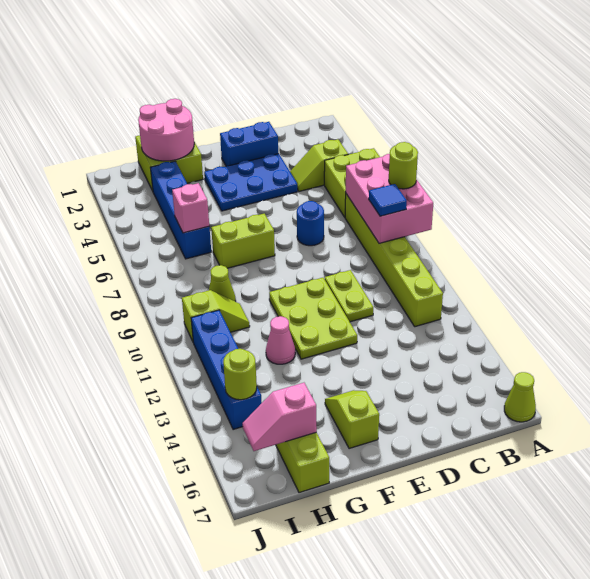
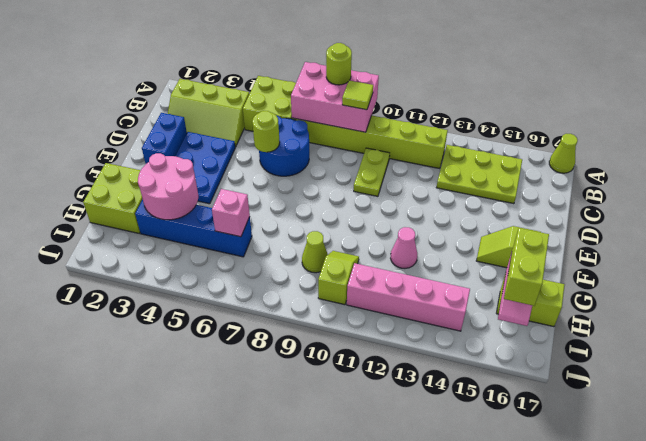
lime slope B4:C4 level 1 top B -> lime slope B2:C4 level 1 top B
blue tile B9 level 3 -> lime tile B9 level 3
blue round brick D7 level 1 -> blue round brick C6:D7 level 1
lime plate D10:D11 level 1 -> lime plate C10:D10 level 1
lime plate E10:F12 level 1 -> lime plate B13:C15 level 1
lime brick F7:G7 level 1 -> lime brick H16:I16 level 3
pink round brick G1:H2 level 2 -> pink round brick G3:H4 level 2
blue brick I11:I14 level 1 -> pink brick I11:I14 level 1
lime round brick I14 level 2 -> lime round brick D6 level 2

